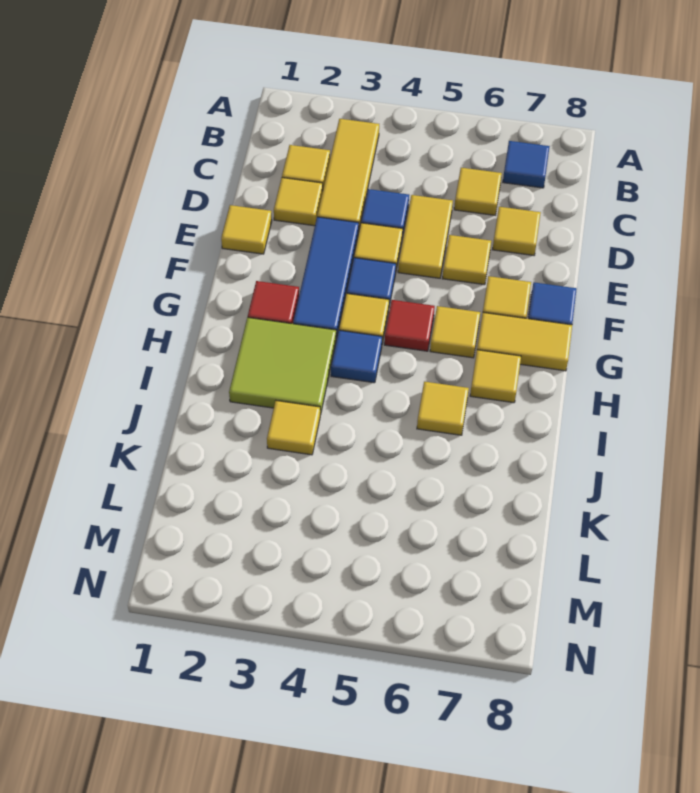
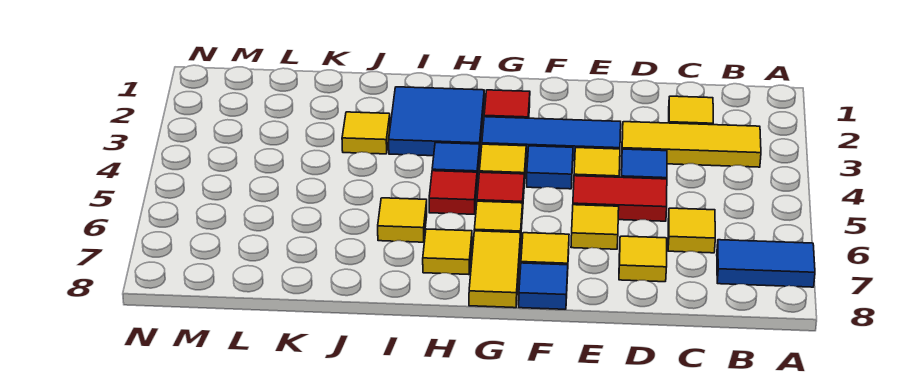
blue tile B7 level 1 -> blue tile A7:B7 level 1
yellow tile D2 level 1 -> none
yellow tile D5:E5 level 1 -> red tile D5:E5 level 1
yellow tile E1 level 1 -> none
lime tile H2:I3 level 1 -> blue tile H2:I3 level 1
none -> red tile H5 level 1

